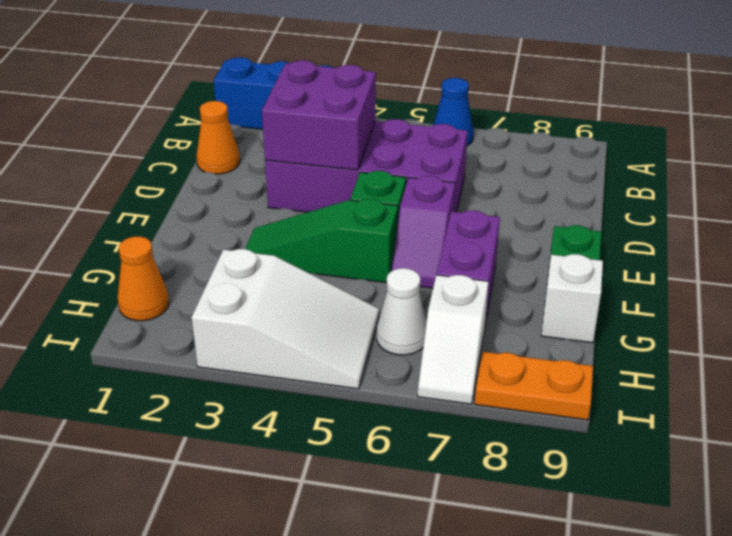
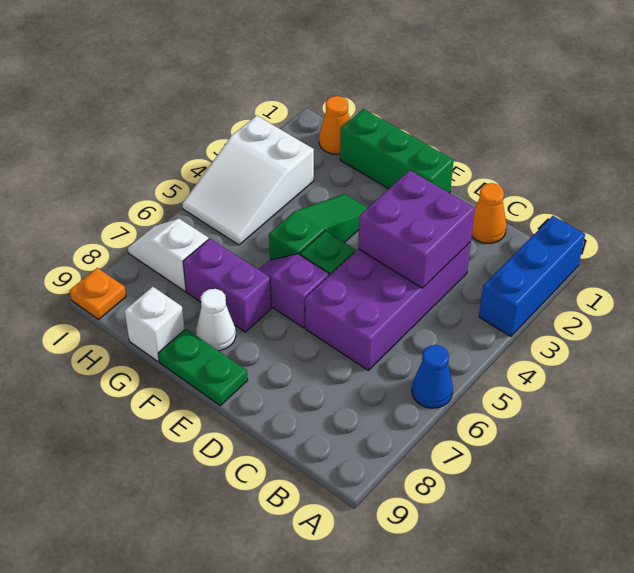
none -> green brick E1:G1 level 1
white cone H6 level 1 -> white cone F8 level 1
orange plate I8:I9 level 1 -> orange plate I9 level 1

